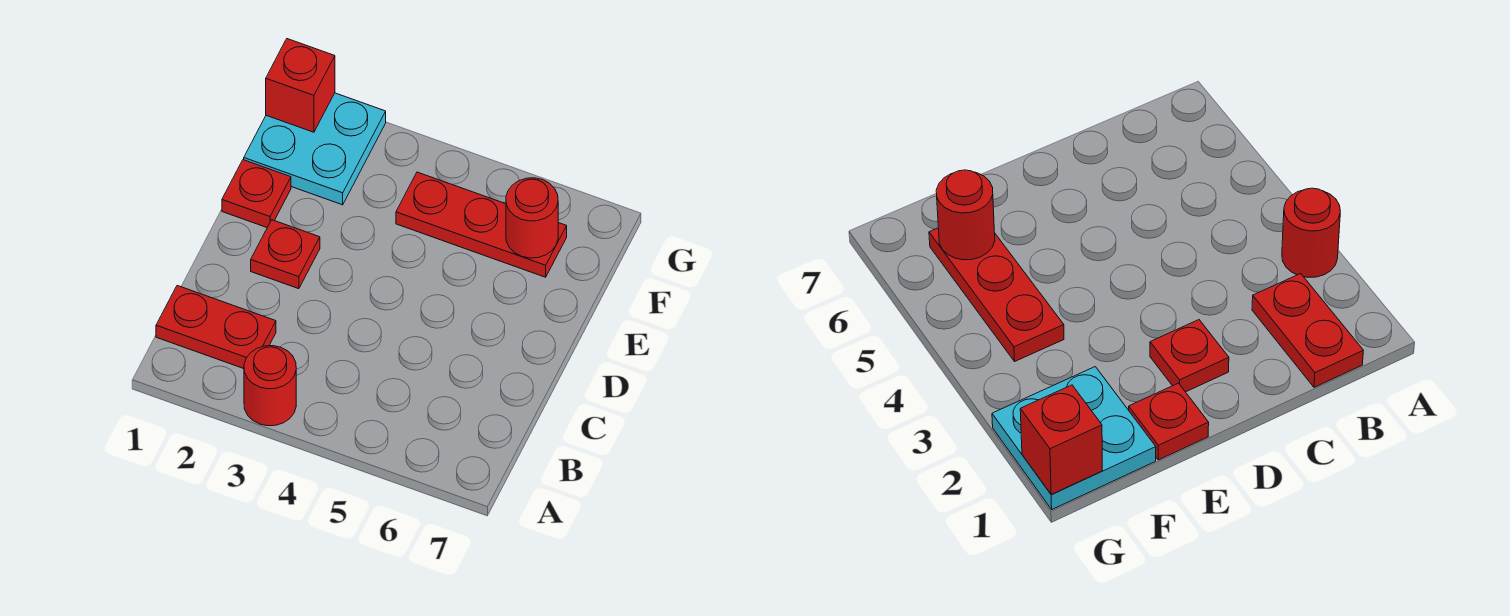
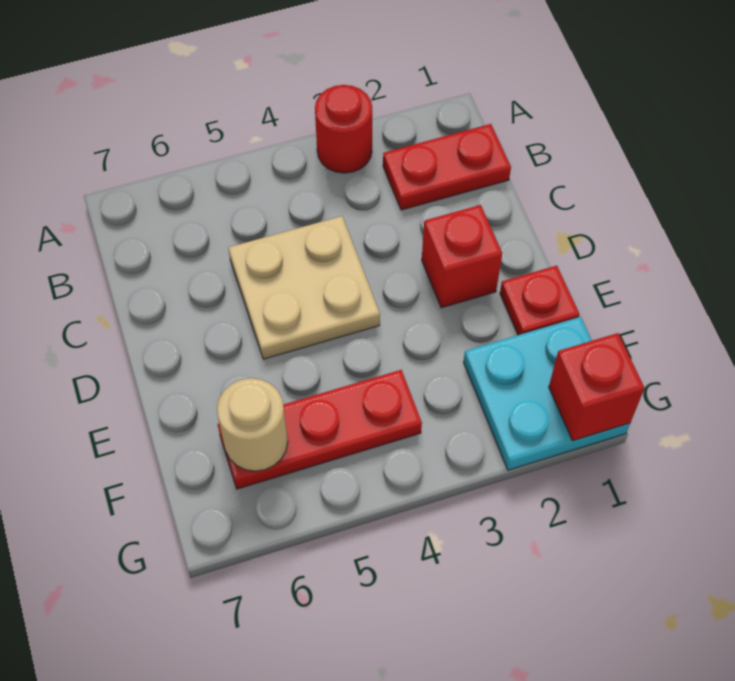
none -> tan plate C4:D5 level 1
red plate D2 level 1 -> red brick D2 level 1
red round brick F6 level 2 -> tan round brick F6 level 2

